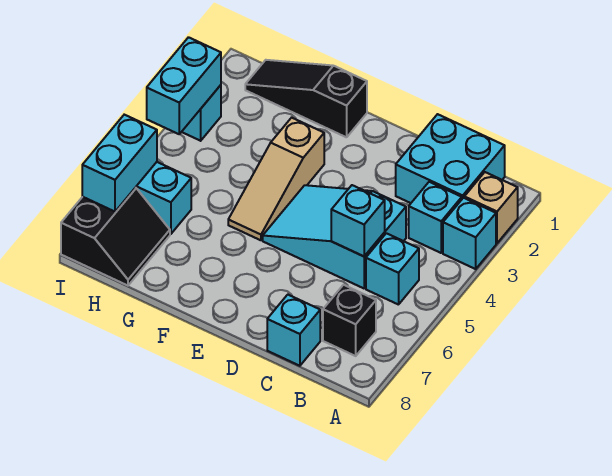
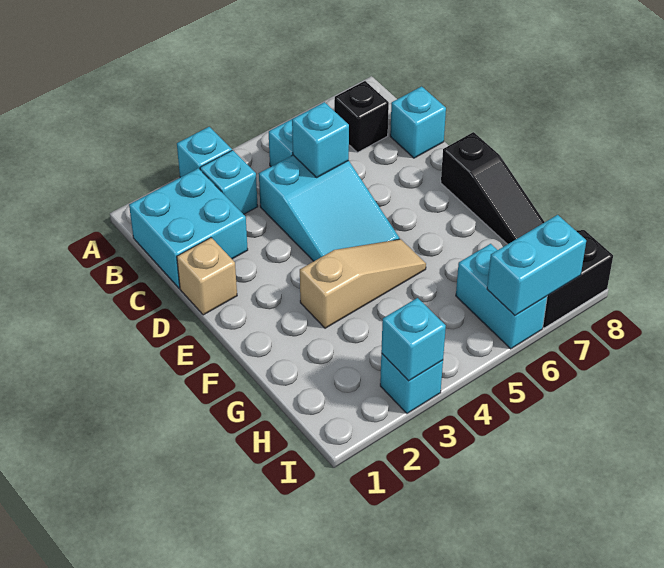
tan brick A2 level 1 -> tan brick D1 level 1
black slope F1:H1 level 1 top F -> black slope E8:G8 level 1 top E
cyan brick I3:I4 level 2 -> cyan brick I3 level 2

